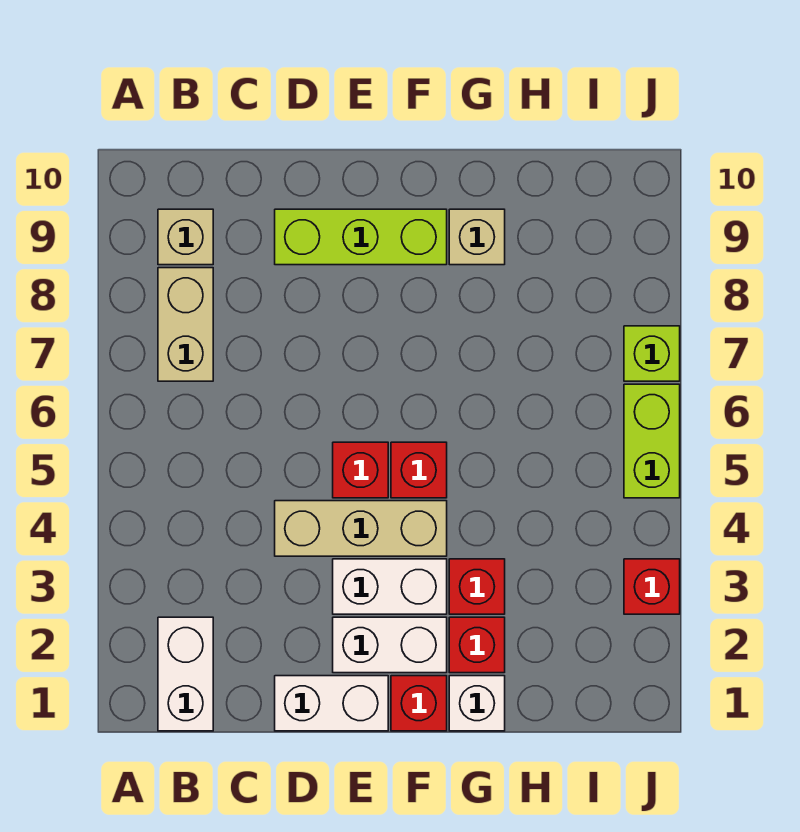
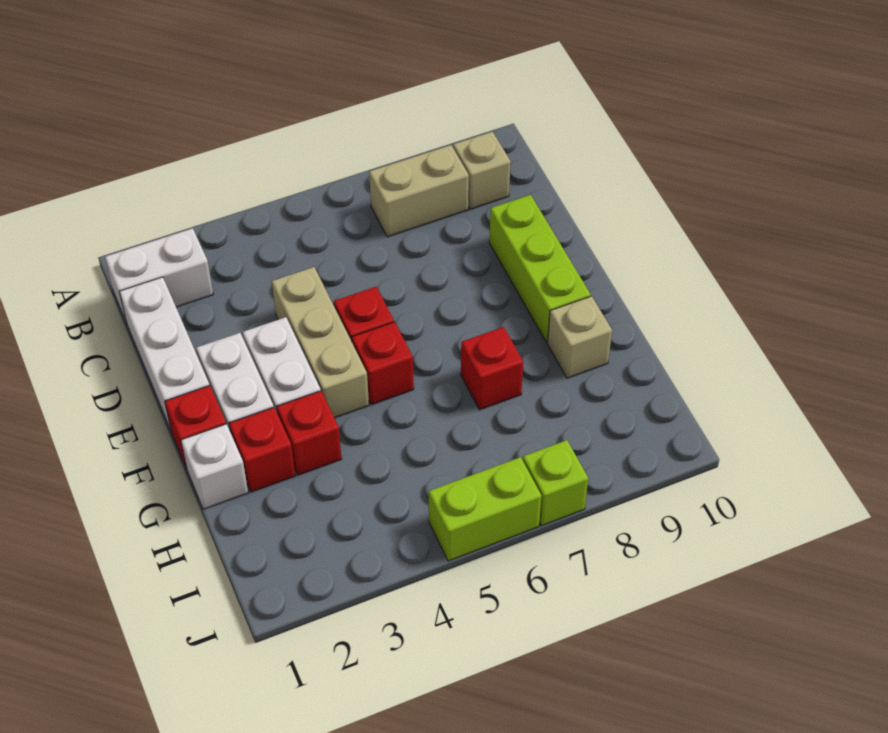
white brick D1:E1 level 1 -> white brick C1:E1 level 1
red brick J3 level 1 -> red brick G7 level 1

